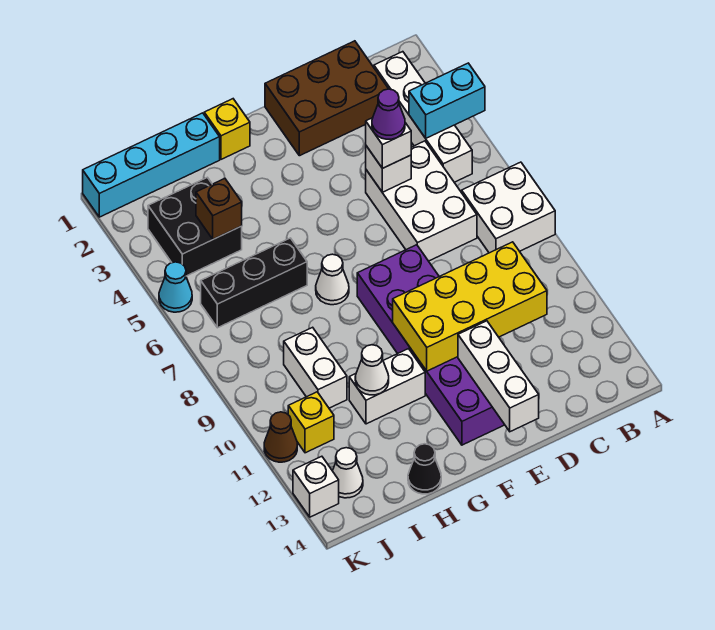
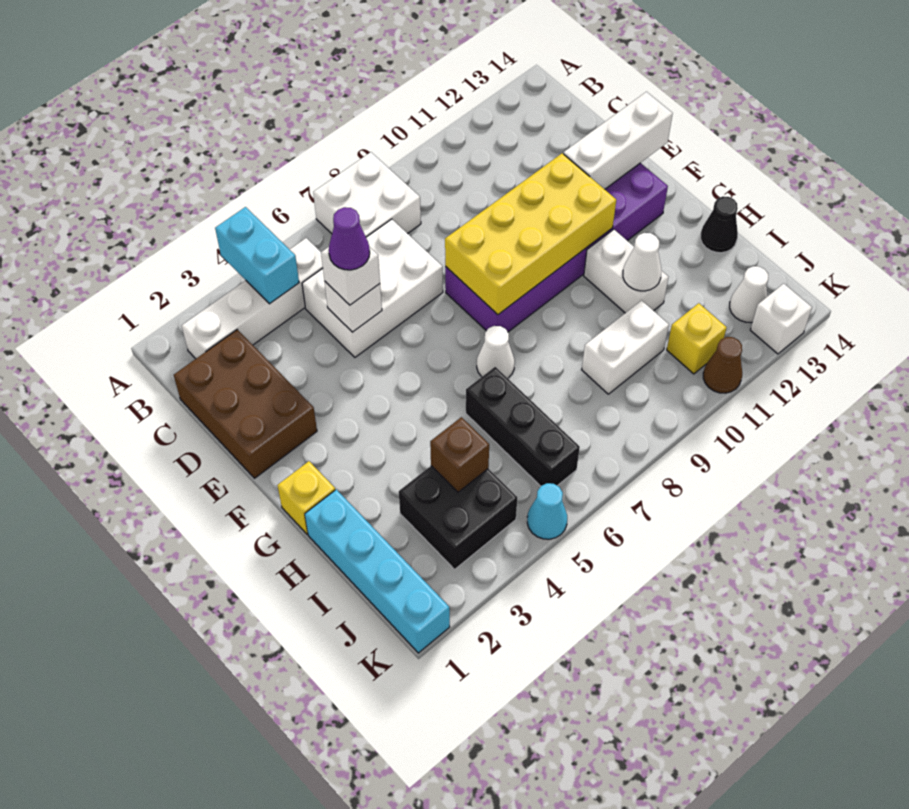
yellow brick C10:F11 level 2 -> yellow brick E8:F11 level 2

